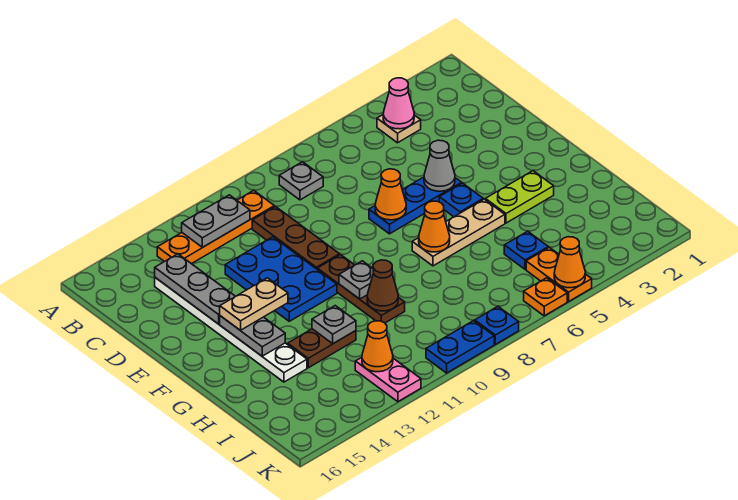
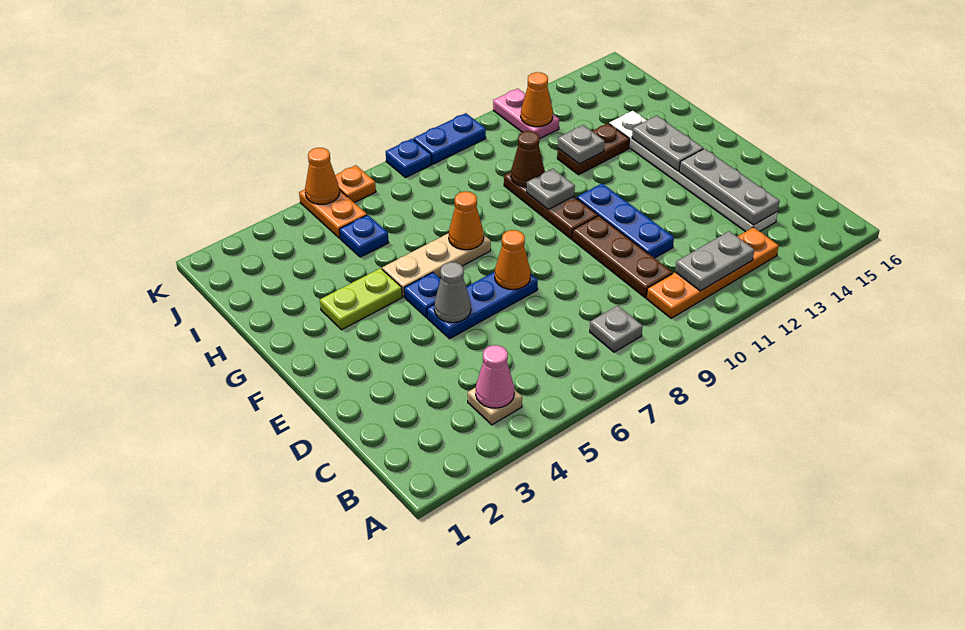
blue plate D11:F12 level 1 -> blue plate D11:F11 level 1
tan plate F13:F14 level 3 -> none

